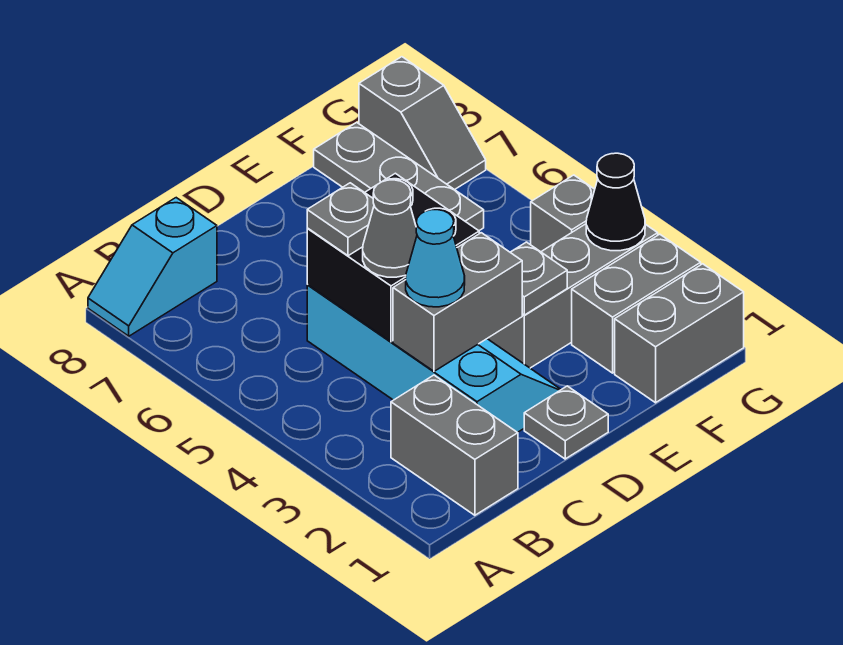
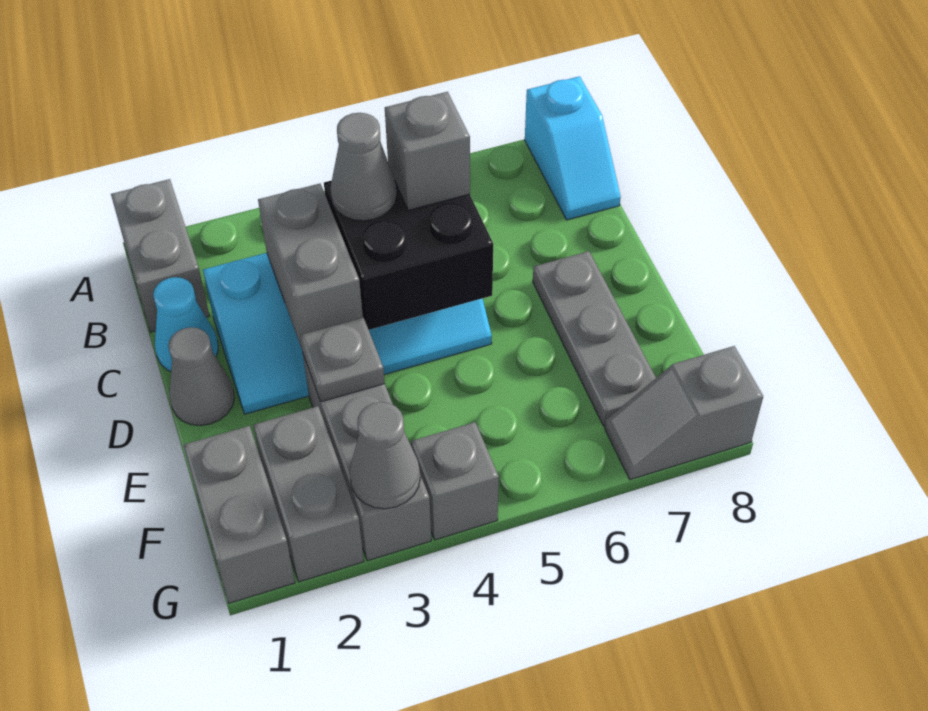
cyan slope A8:B8 level 1 top B -> cyan slope A8:B8 level 1 top A
grey brick B1:B2 level 1 -> grey brick A1:B1 level 1
cyan cone C3 level 3 -> cyan cone C1 level 1
grey plate C5 level 3 -> grey brick C5 level 3
grey plate D1 level 1 -> grey cone D1 level 1
grey plate F6:F8 level 1 -> grey plate D7:F7 level 1
black cone G3 level 2 -> grey cone G3 level 2

